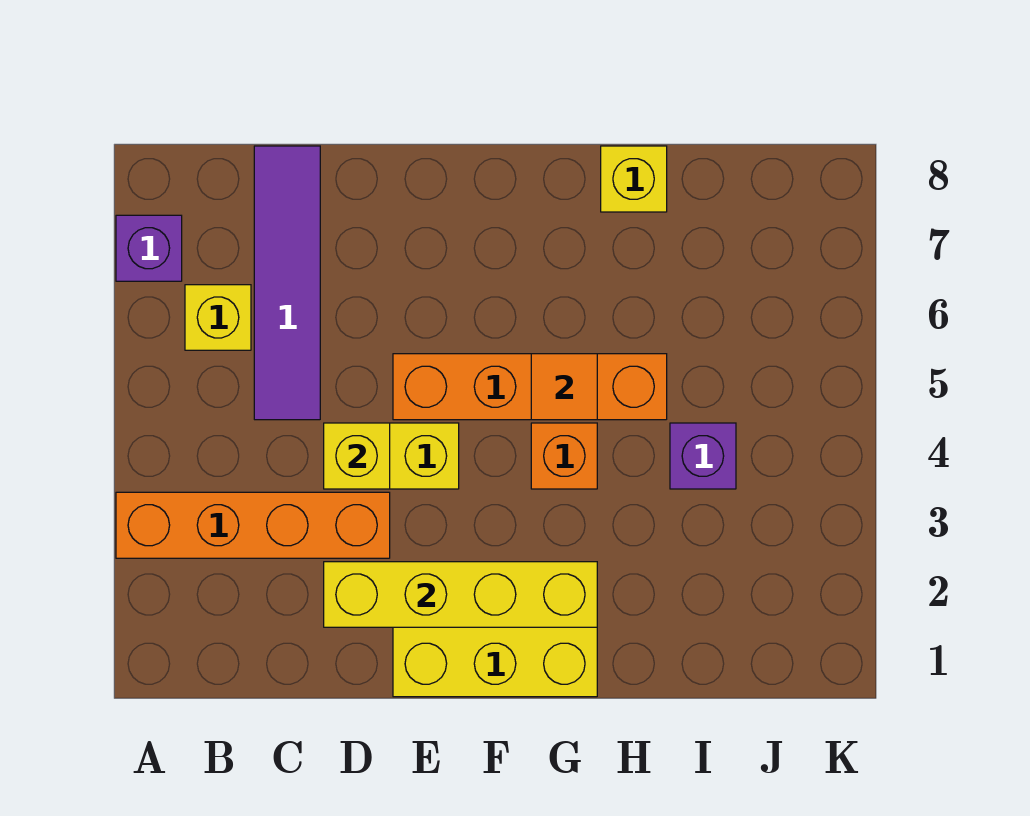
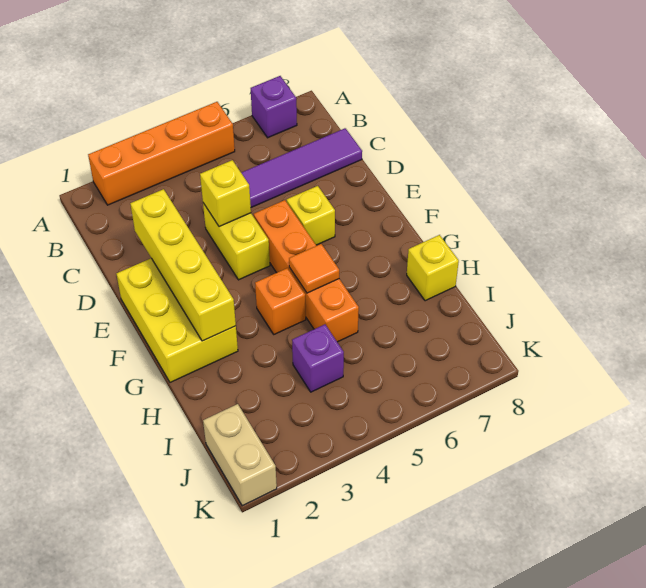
orange brick A3:D3 level 1 -> orange brick A2:A5 level 1
yellow brick B6 level 1 -> yellow brick E6 level 1
none -> tan brick J1:K1 level 1

